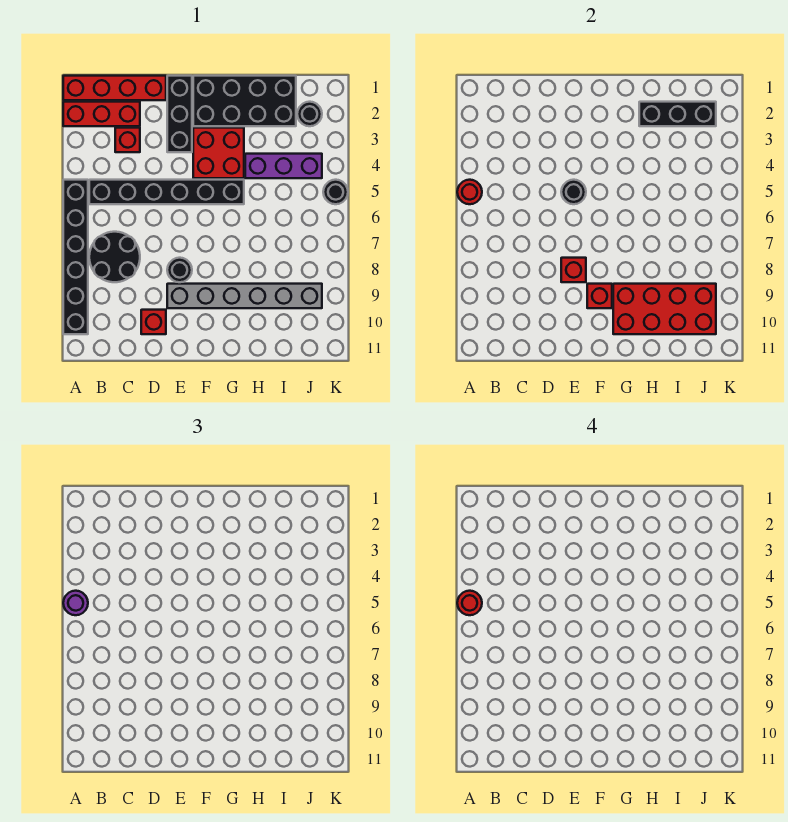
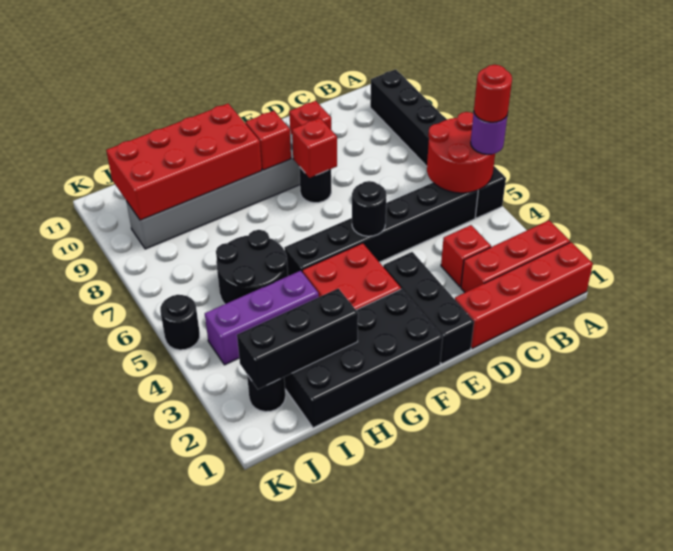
red round brick A5 level 2 -> red round brick A5:B6 level 2
black round brick B7:C8 level 1 -> black round brick H5:I6 level 1

